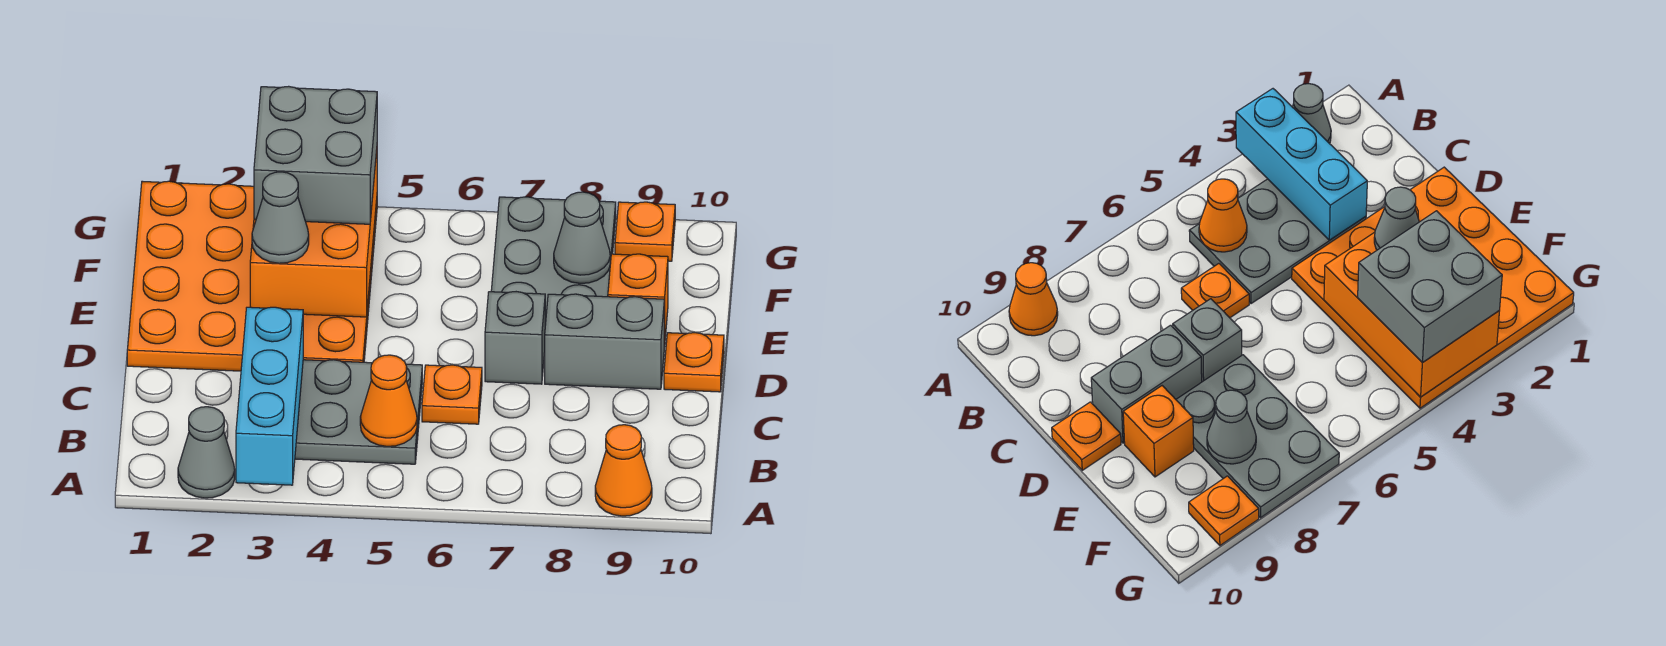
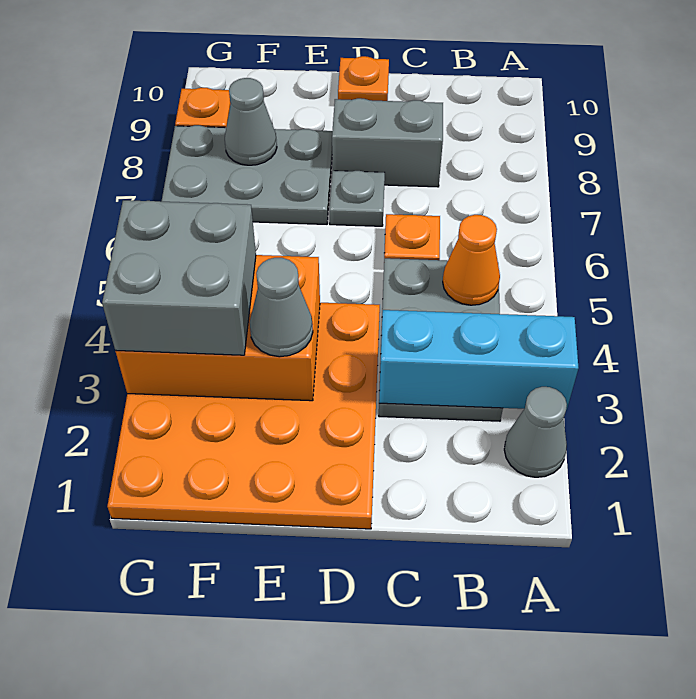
orange cone A9 level 1 -> none
grey brick D7 level 1 -> grey plate D7 level 1
grey brick D8:D9 level 1 -> grey brick C8:D8 level 1
orange brick E9 level 1 -> none

